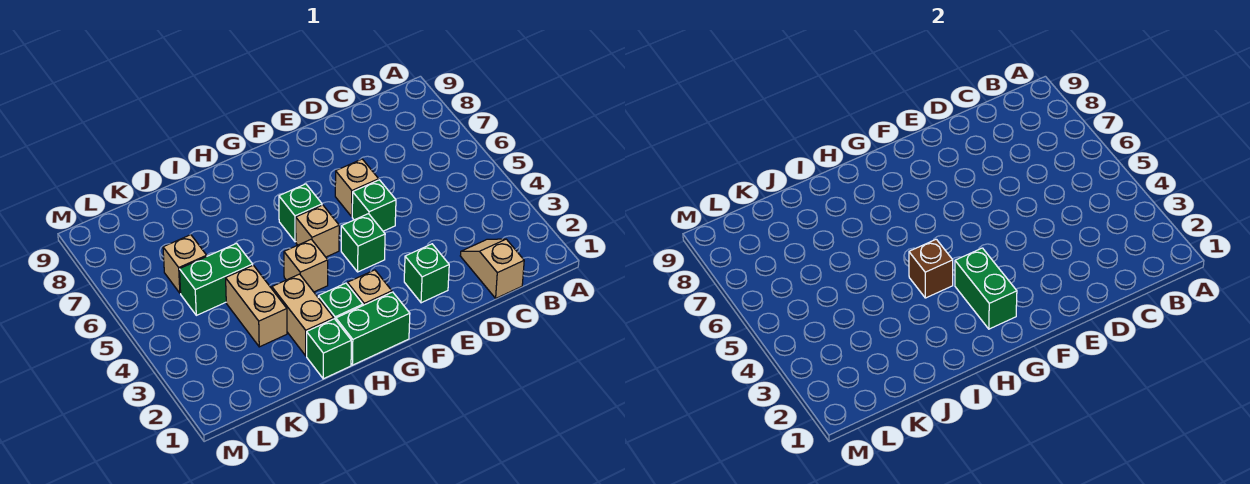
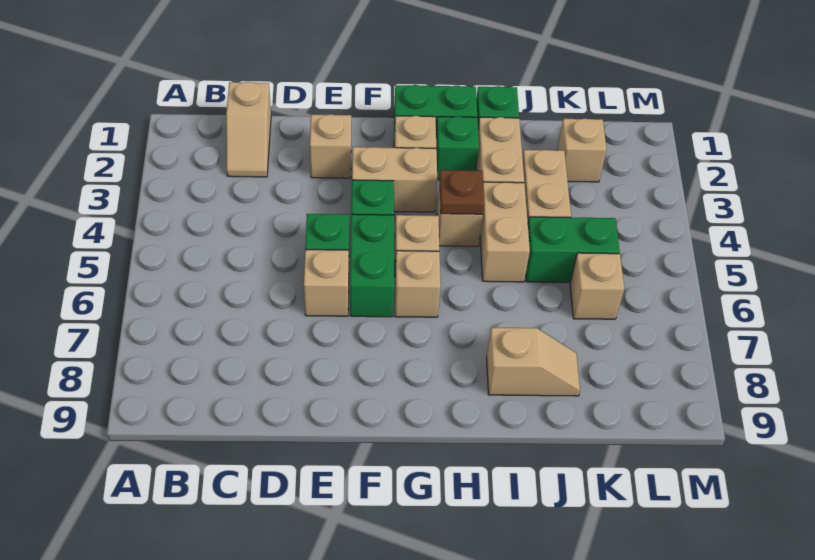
green brick E2 level 1 -> tan brick E2 level 1
none -> tan brick F3:G3 level 1
green brick G2:G3 level 2 -> green brick F5:F6 level 1
green brick G6 level 1 -> tan brick G6 level 1
brown brick H4 level 2 -> brown plate H4 level 2
none -> tan brick I4:I5 level 1
none -> tan slope I8:J8 level 1 top I
none -> tan brick K2 level 1

